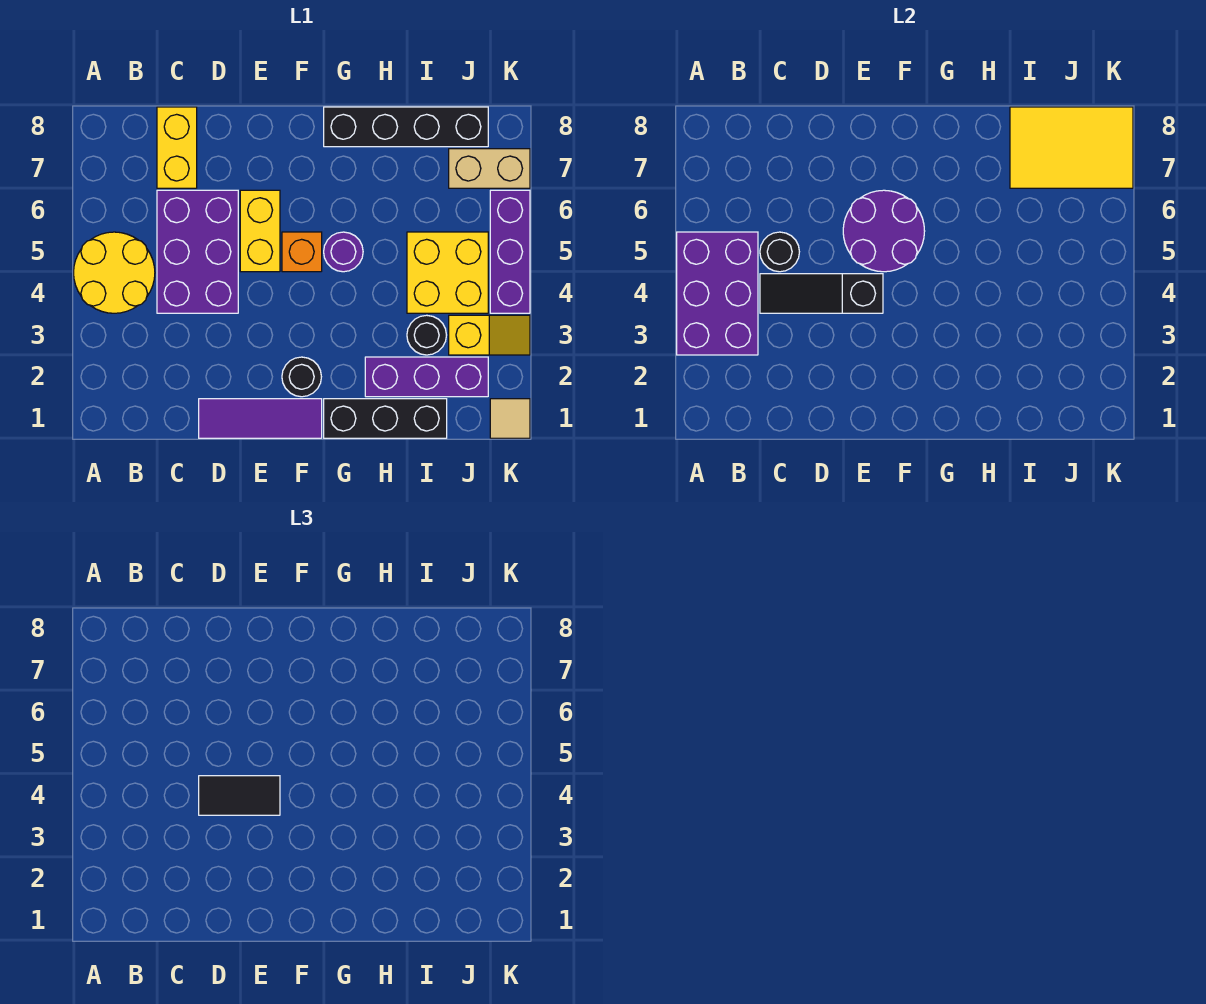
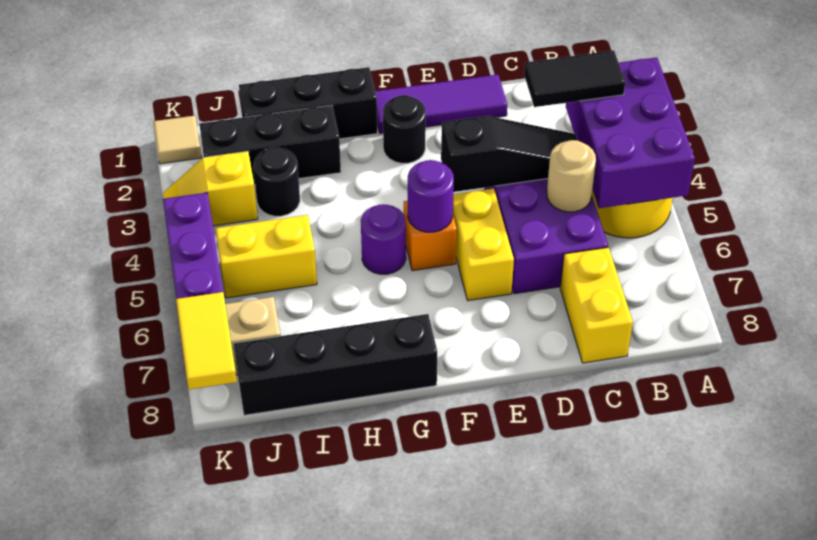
black round brick C5 level 2 -> tan round brick C5 level 2
black tile D4:E4 level 3 -> black tile B3:C3 level 3
purple round brick E5:F6 level 2 -> purple round brick F5 level 2
purple brick H2:J2 level 1 -> black brick H2:J2 level 1
yellow brick I4:J5 level 1 -> yellow brick I5:J5 level 1
yellow tile I7:K8 level 2 -> yellow tile K7:K8 level 2

